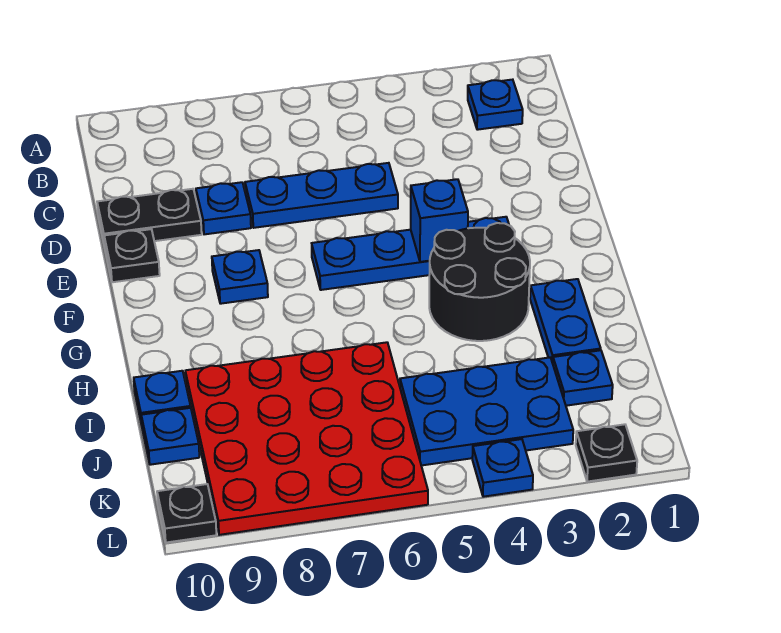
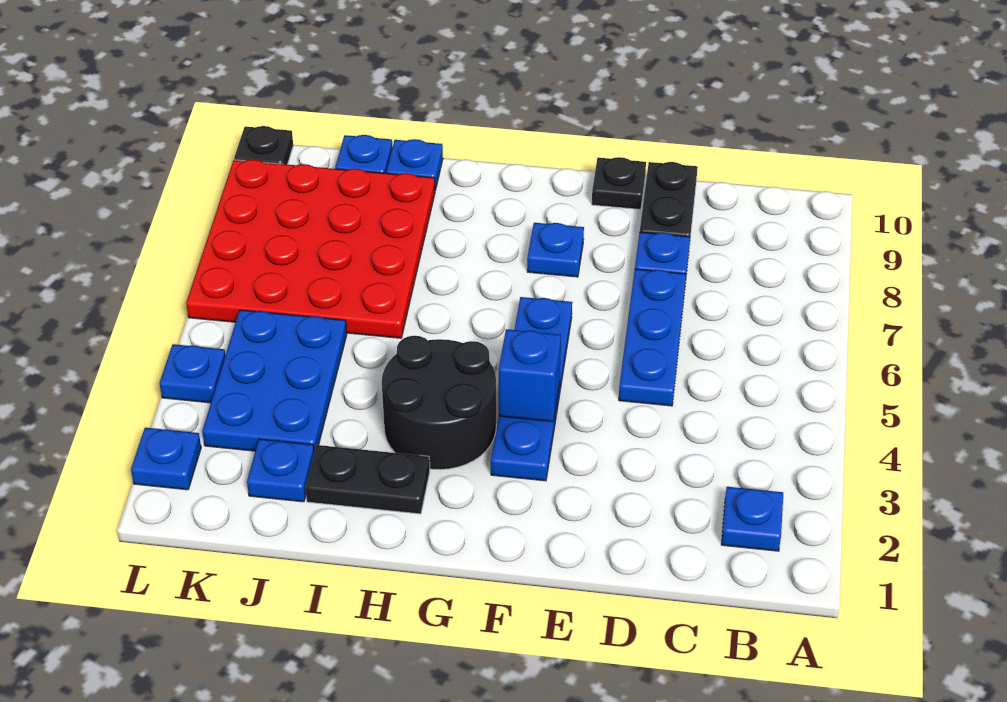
blue plate H2:I2 level 1 -> black plate H2:I2 level 1
black plate L2 level 1 -> blue plate L2 level 1

